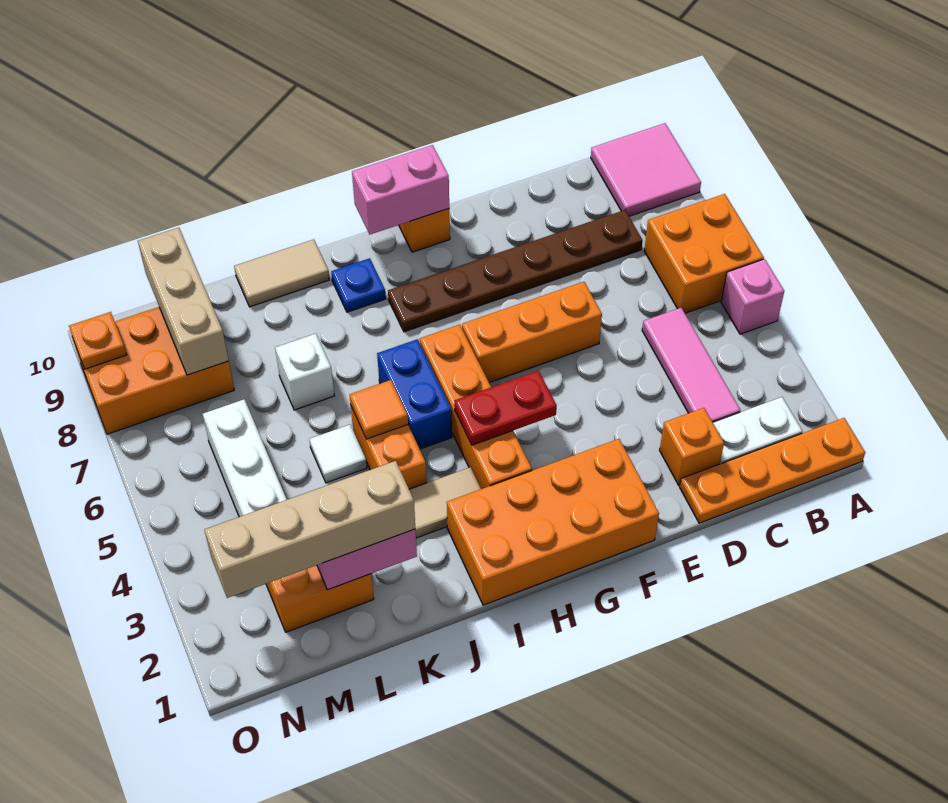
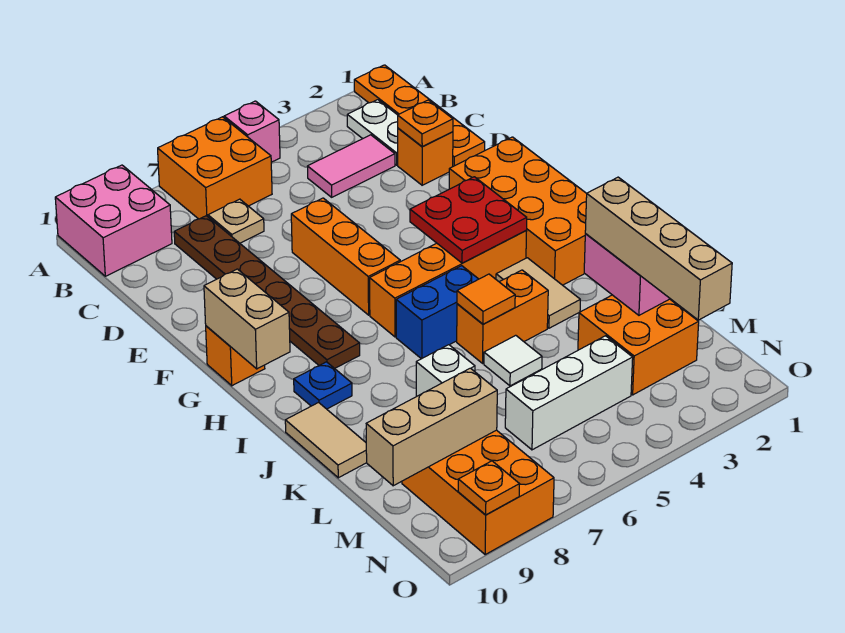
pink tile A9:B10 level 1 -> pink brick A9:B10 level 1
pink tile C3:C5 level 1 -> pink tile C3:C4 level 1
none -> tan plate C7 level 1
none -> orange plate D2 level 2
red plate G4:H4 level 2 -> red plate G3:H4 level 2
pink brick G10:H10 level 2 -> tan brick G10:H10 level 2

